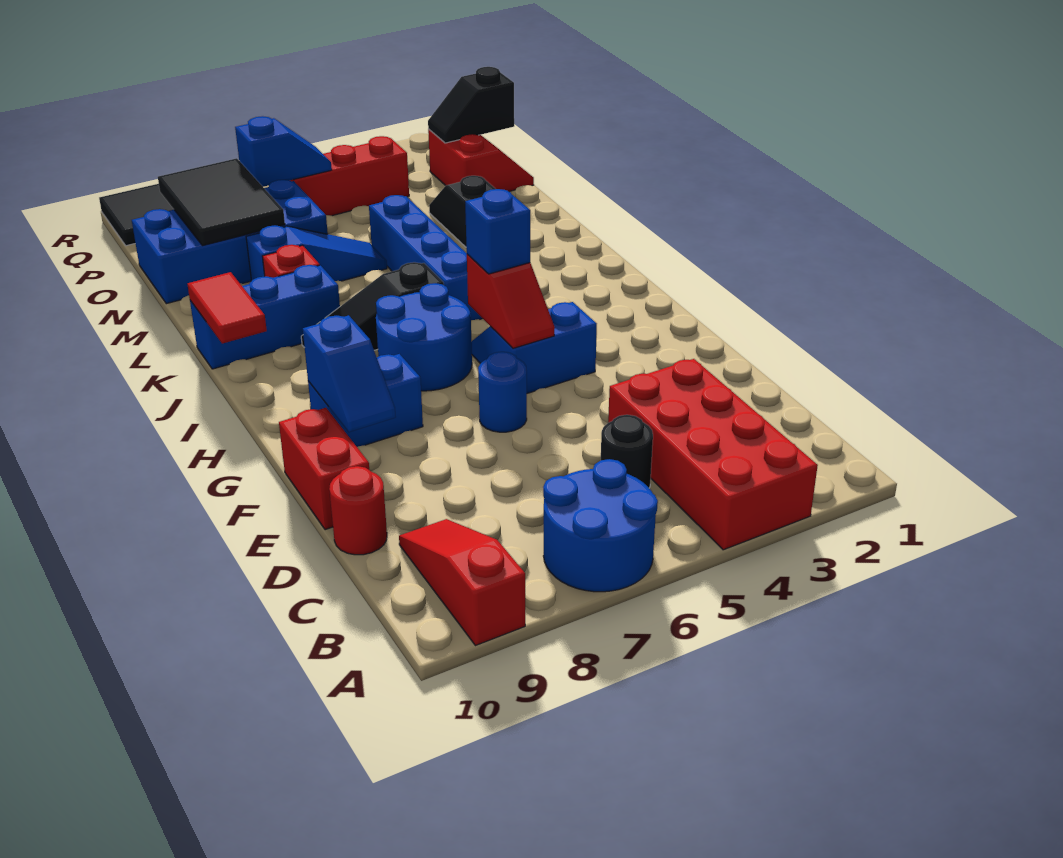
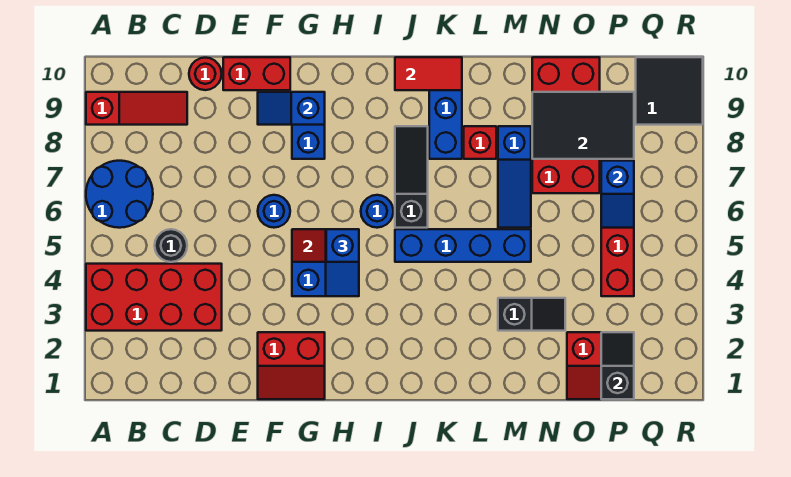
none -> red slope F1:G2 level 1 top 2
blue round brick H6:I7 level 1 -> blue round brick I6 level 1
blue brick N7:O10 level 1 -> red brick N7:O10 level 1

